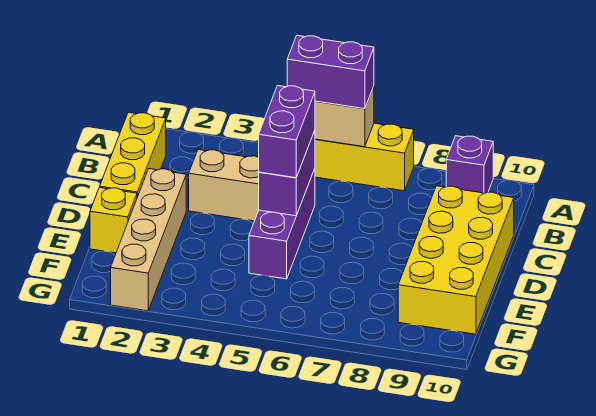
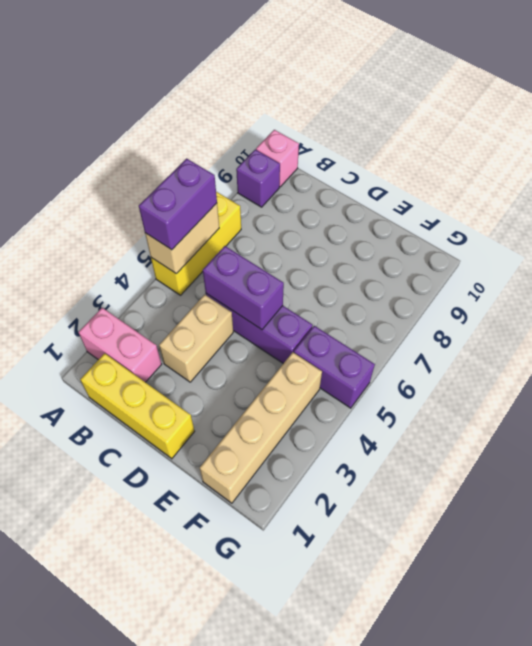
none -> pink brick A2:B2 level 1
none -> pink brick A10 level 1
purple brick C5:D5 level 3 -> purple brick F5:G5 level 1
yellow brick C9:F10 level 1 -> none
tan brick D2:G2 level 1 -> tan brick F1:F4 level 1
yellow brick E1 level 1 -> none

